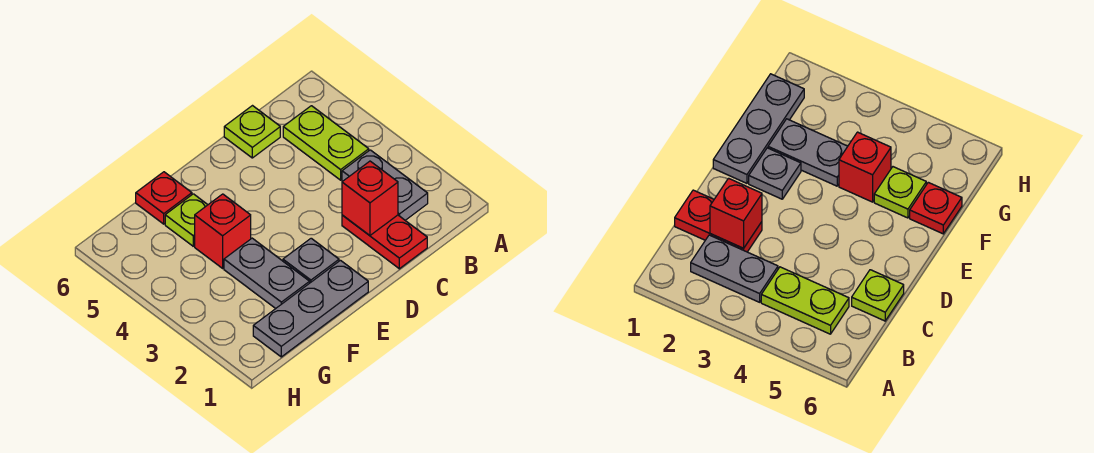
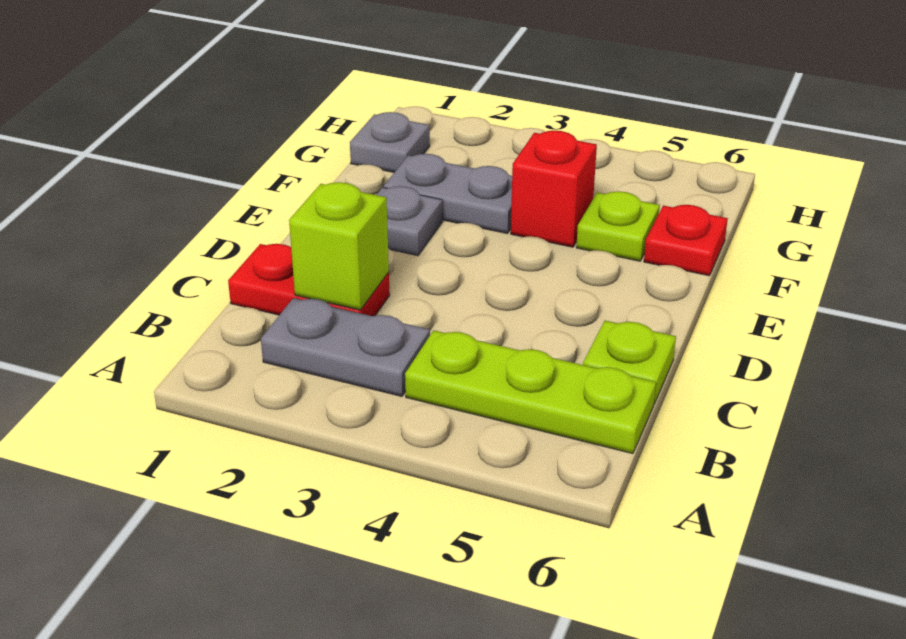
lime plate B4:B5 level 1 -> lime plate B4:B6 level 1
red brick C2 level 2 -> lime brick C2 level 2
grey plate E1:G1 level 1 -> grey plate G1 level 1

